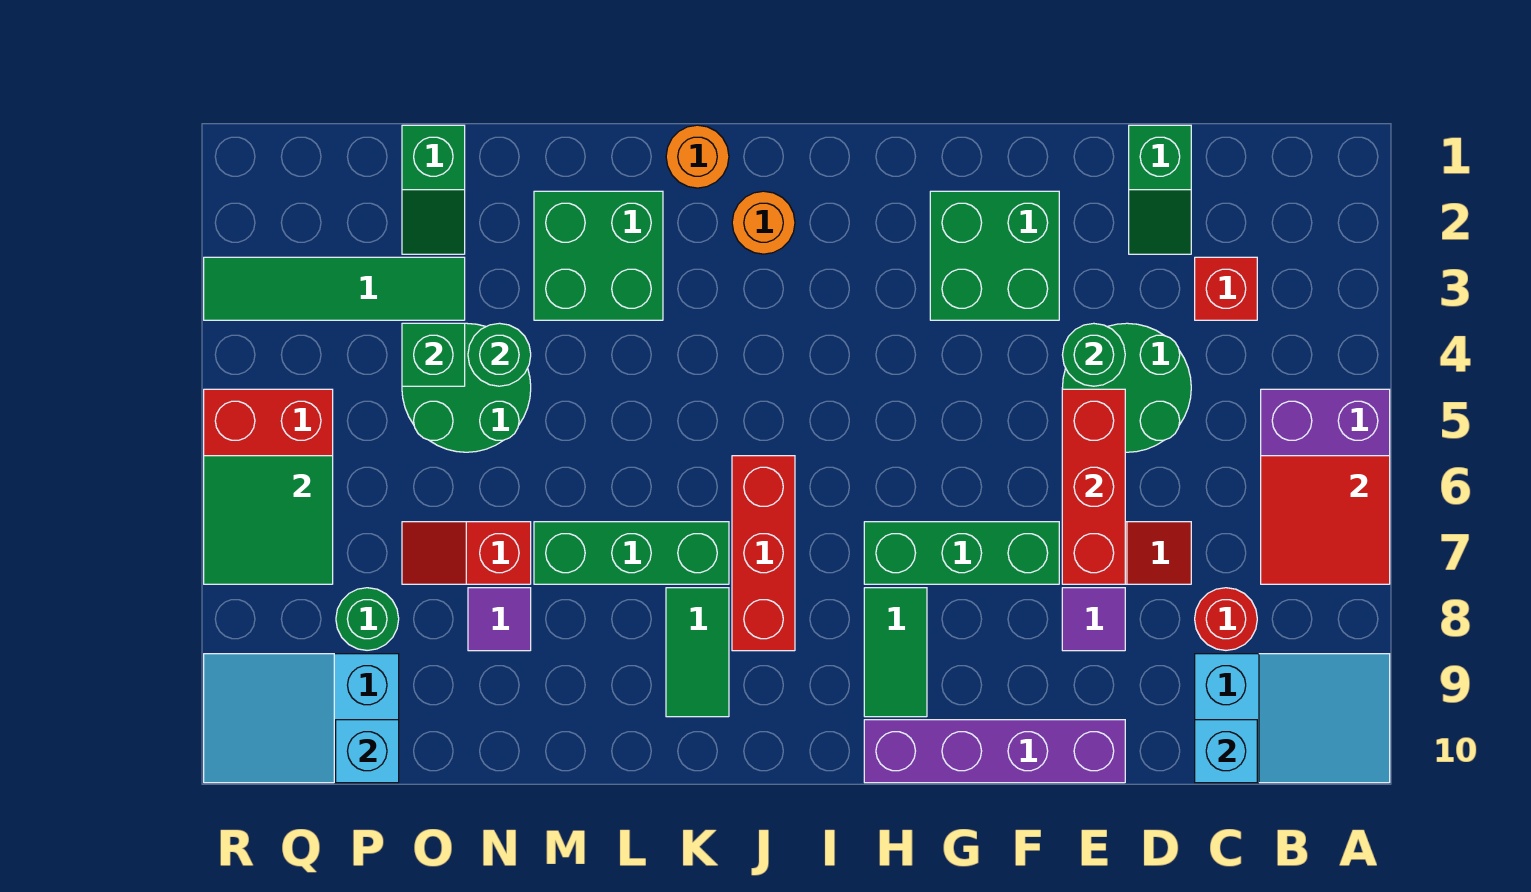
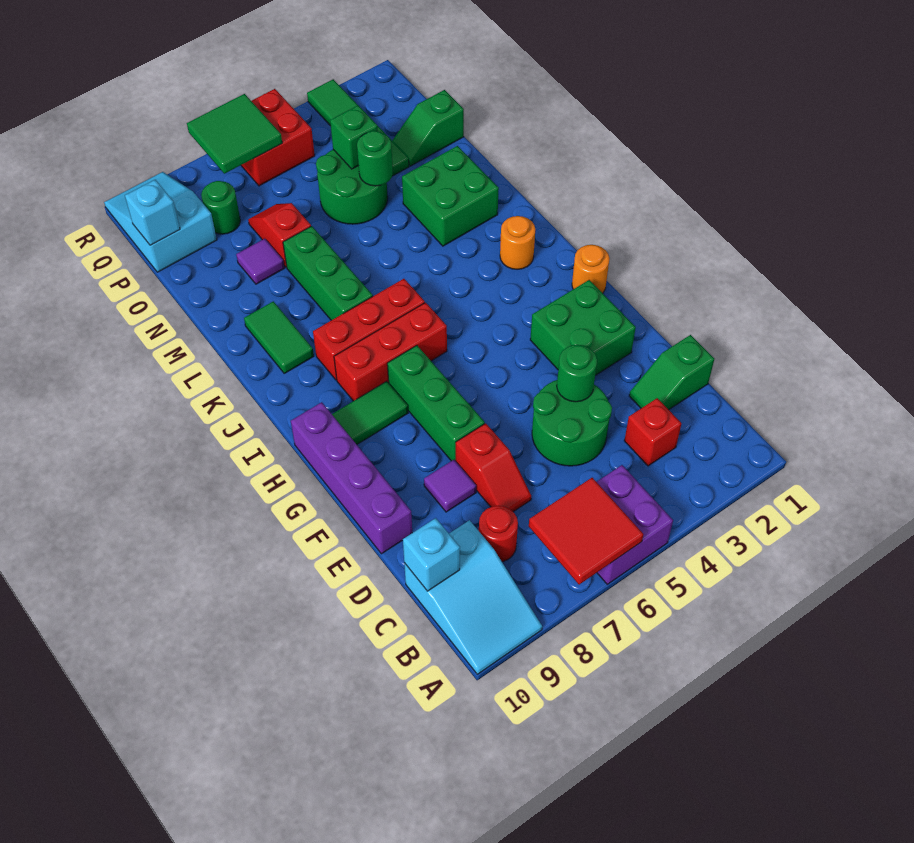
red brick E5:E7 level 2 -> red brick I6:I8 level 1
orange round brick K1 level 1 -> orange round brick H1 level 1
green tile K8:K9 level 1 -> green tile K9:L9 level 1

